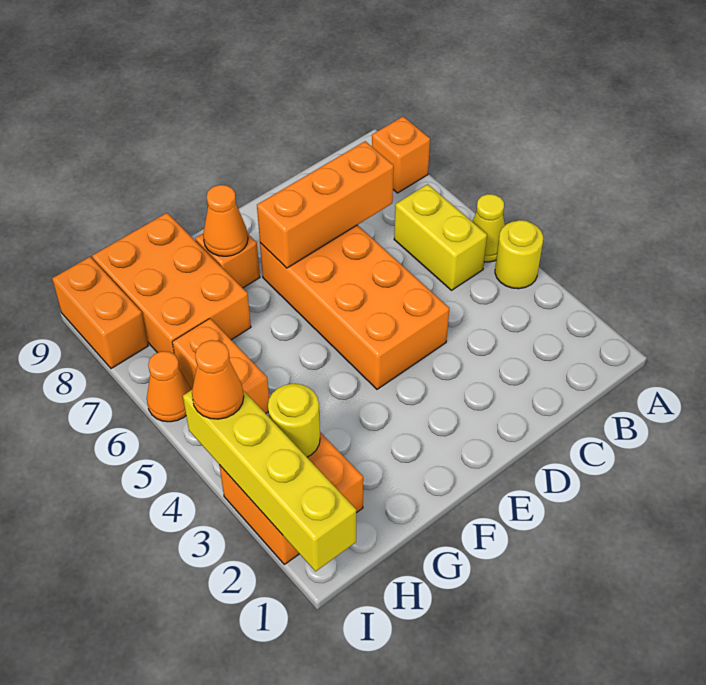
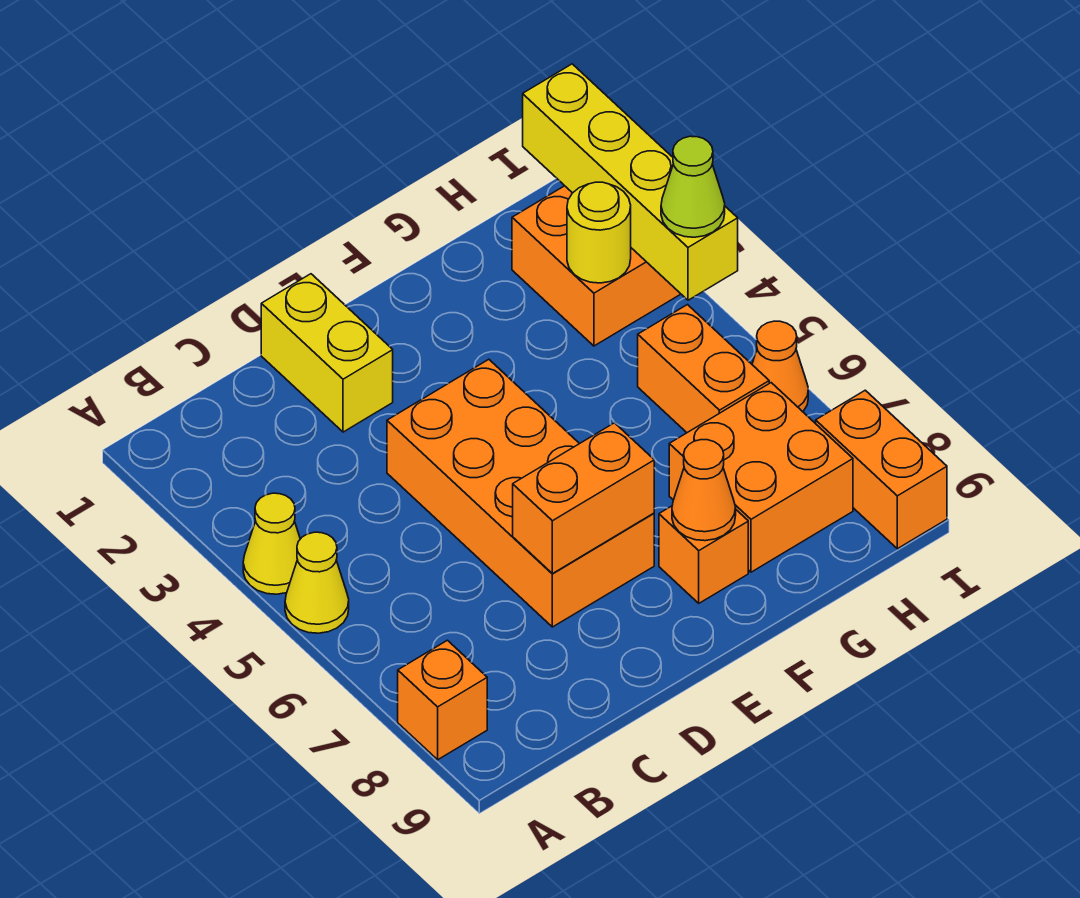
yellow round brick A4 level 1 -> yellow cone A4 level 1
yellow brick B5:B6 level 1 -> yellow brick D1:D2 level 1
orange brick C7:E7 level 2 -> orange brick D7:E7 level 2
orange brick G7:H9 level 1 -> orange brick G7:H8 level 1
orange cone I4 level 3 -> lime cone I4 level 3

